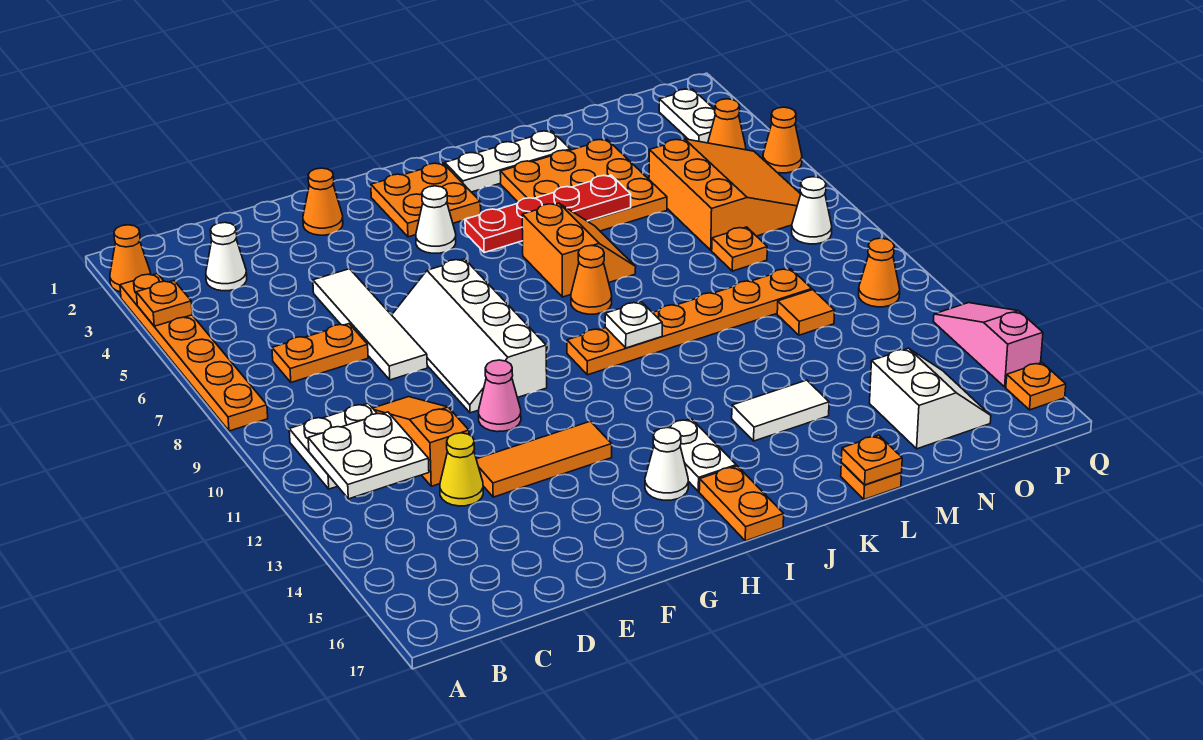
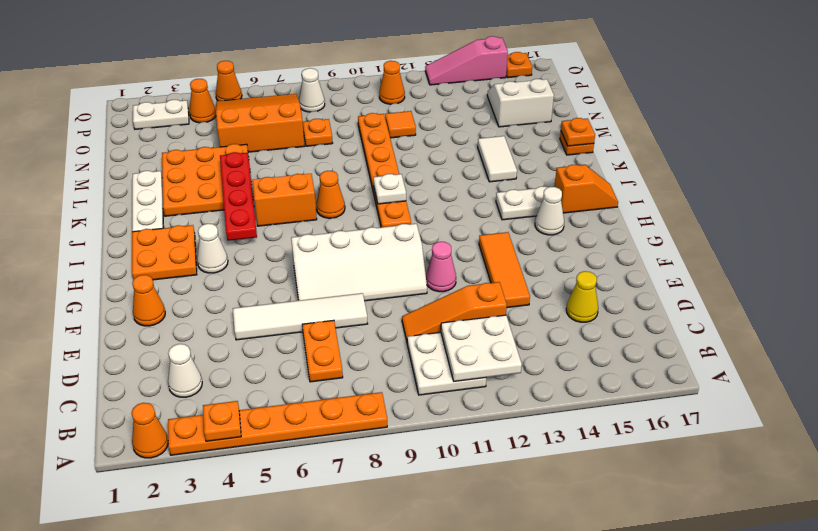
yellow cone D13 level 1 -> yellow cone D15 level 1
orange plate I16:I17 level 1 -> orange slope I16:I17 level 1 top 16

